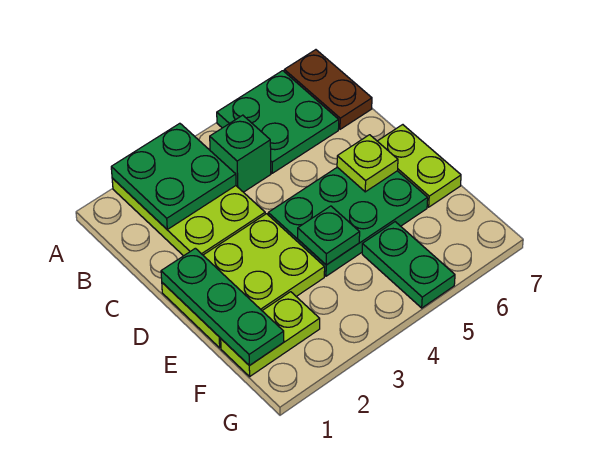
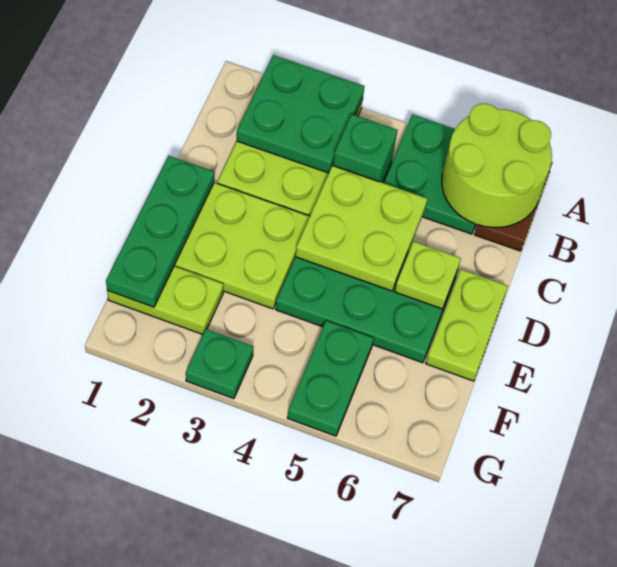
none -> lime round brick A6:B7 level 2
none -> lime plate C4:D5 level 2
green plate E4 level 2 -> green plate G3 level 1

